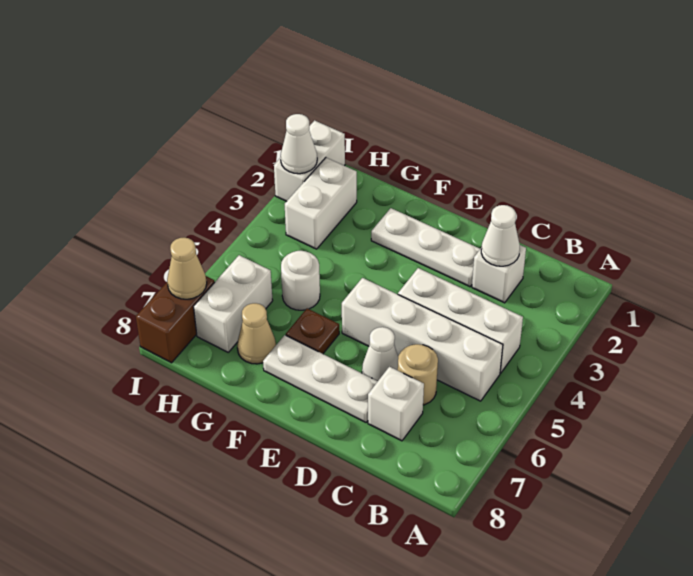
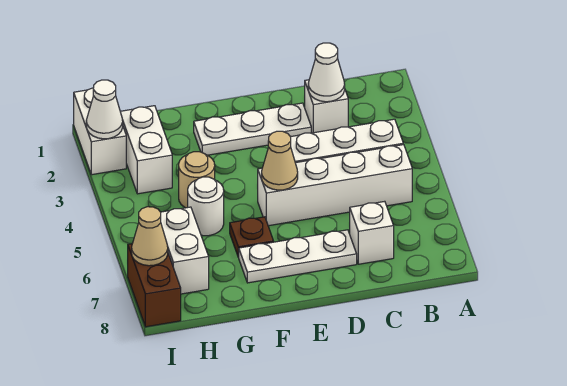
tan round brick C6 level 1 -> tan round brick G4 level 1
white cone D6 level 1 -> none
tan cone G7 level 1 -> tan cone E5 level 2

